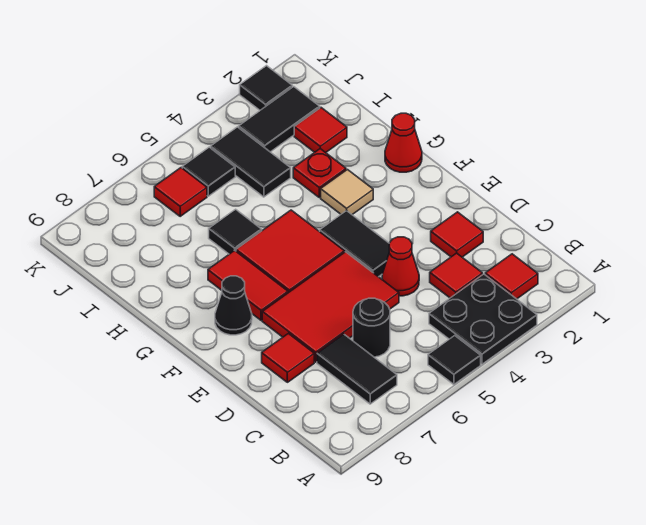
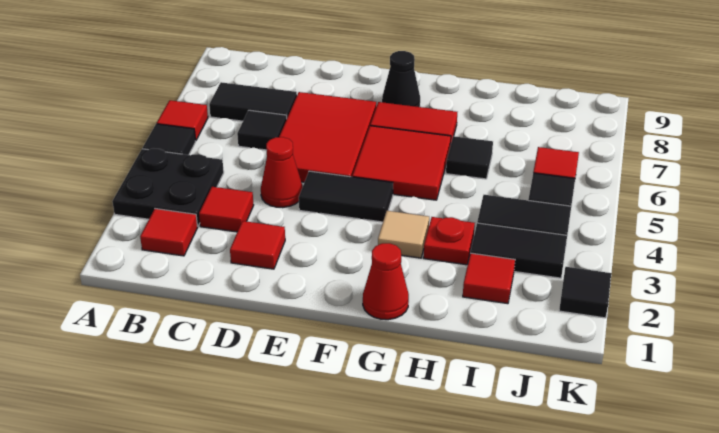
black round brick C6 level 1 -> black tile C6 level 1
red tile D8 level 1 -> red tile A6 level 1
black tile J2:J3 level 1 -> black tile I3:J3 level 1

